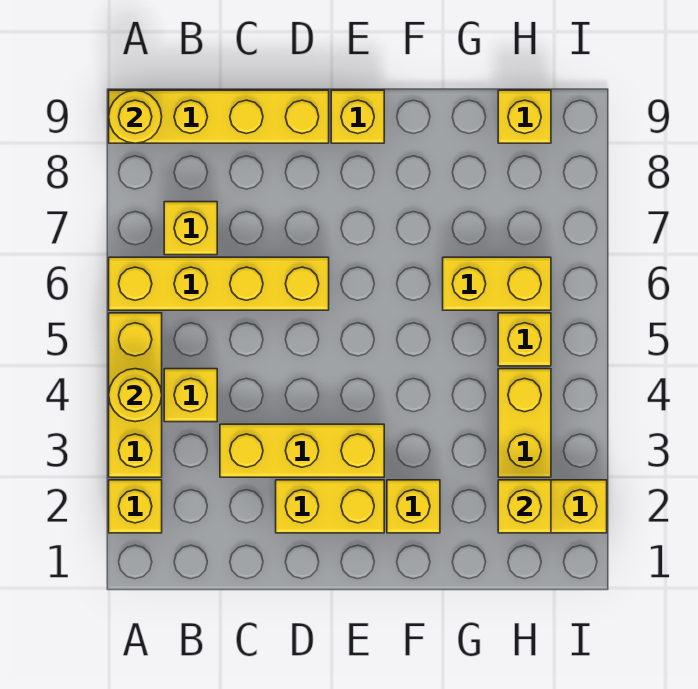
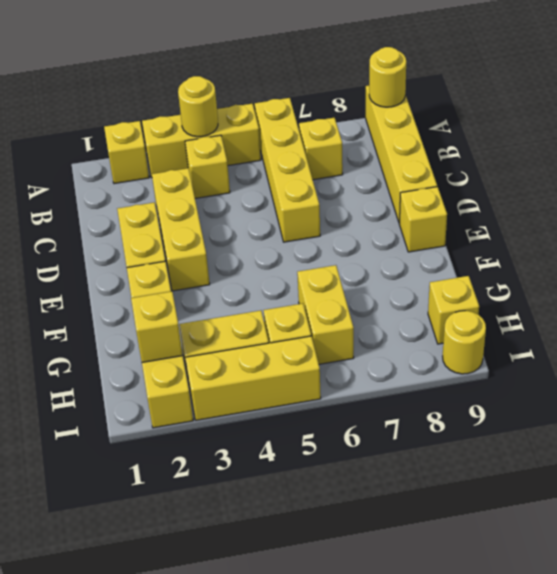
none -> yellow brick I3:I5 level 1
none -> yellow round brick I9 level 1

